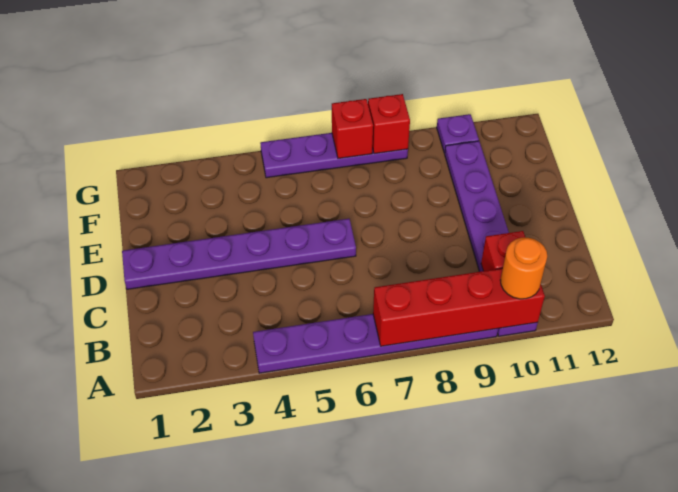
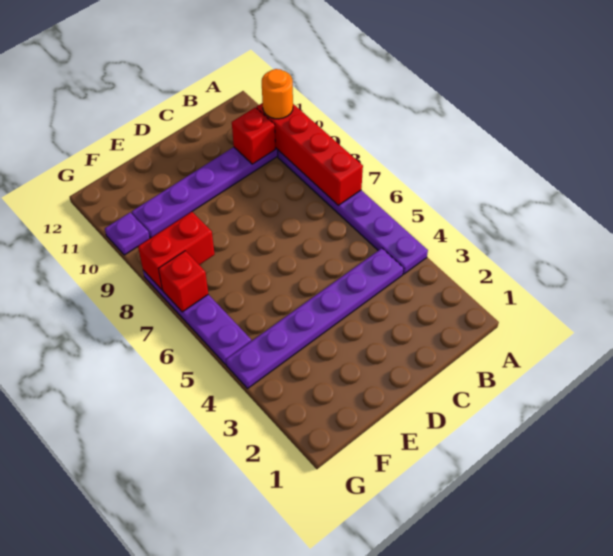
purple plate D1:D6 level 1 -> purple plate B4:G4 level 1
red brick G8 level 2 -> red brick F8:G8 level 2

